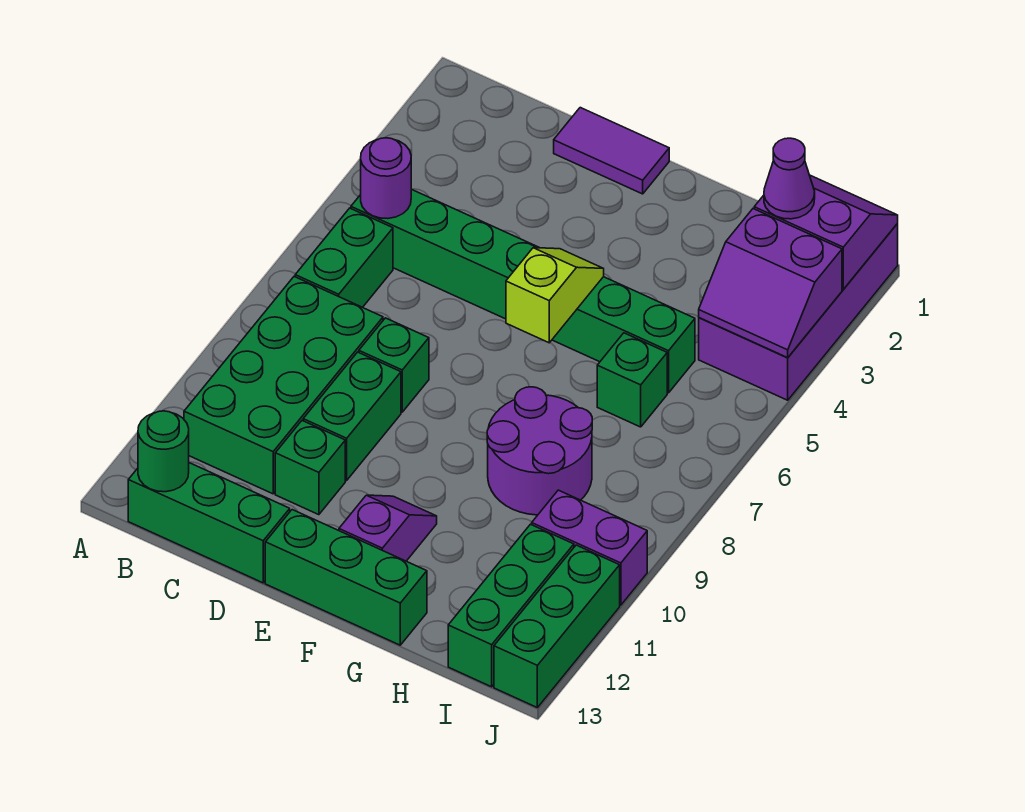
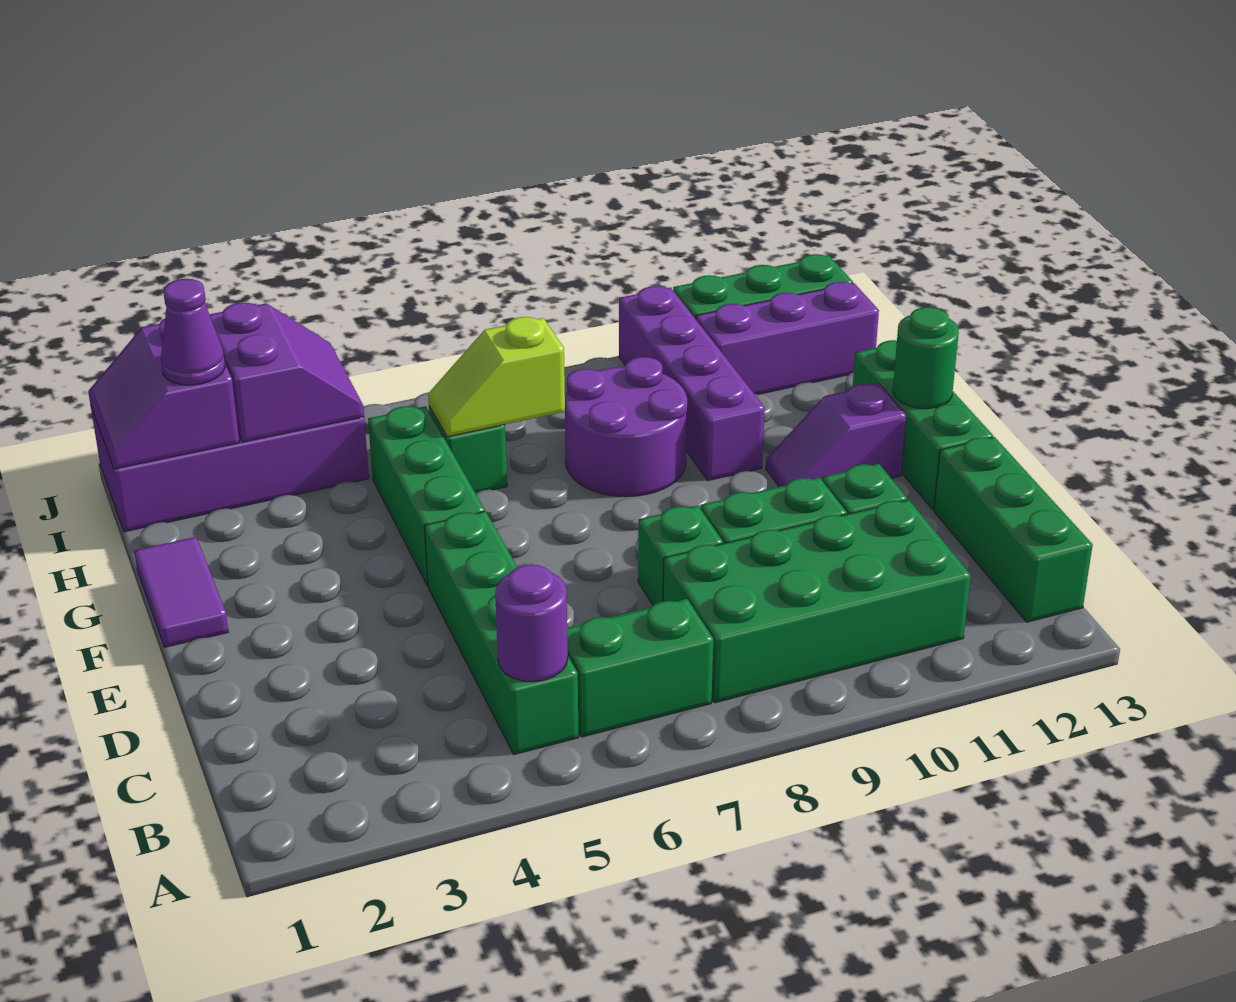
green round brick B13 level 2 -> green round brick F13 level 2
purple tile D1:E1 level 1 -> purple tile F1:G1 level 1
lime slope F5:F6 level 2 top 6 -> lime slope H6:H7 level 2 top 7
purple brick I10:J10 level 1 -> purple brick G10:J10 level 1
green brick I11:I13 level 1 -> purple brick I11:I13 level 1

